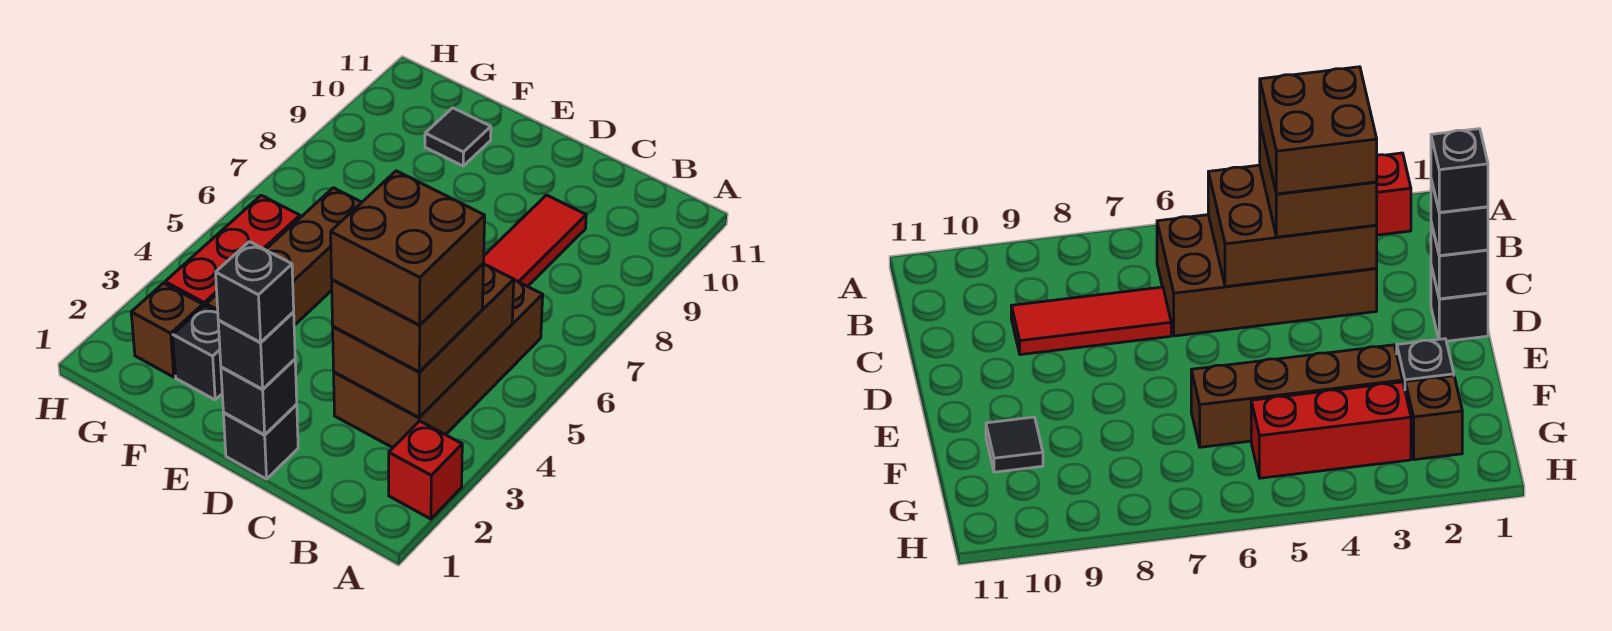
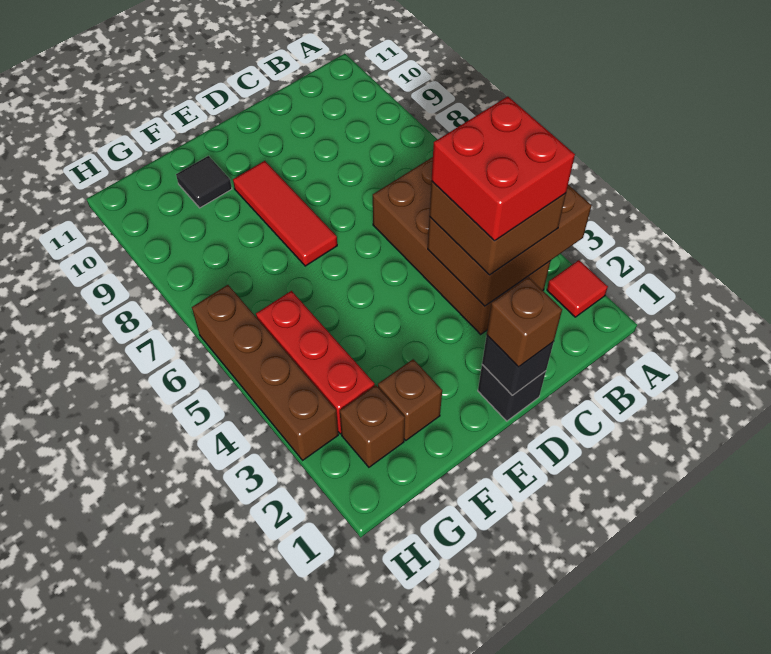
red brick A2 level 1 -> red tile A2 level 1
brown brick B3:C5 level 2 -> brown brick A3:C4 level 2
brown brick B3:C4 level 4 -> red brick B3:C4 level 4
red tile C7:C9 level 1 -> red tile E7:E9 level 1
black brick D1 level 3 -> brown brick D1 level 3
black brick D1 level 4 -> none
black brick F2 level 1 -> brown brick F2 level 1
brown brick F3:F6 level 1 -> brown brick H3:H6 level 1

